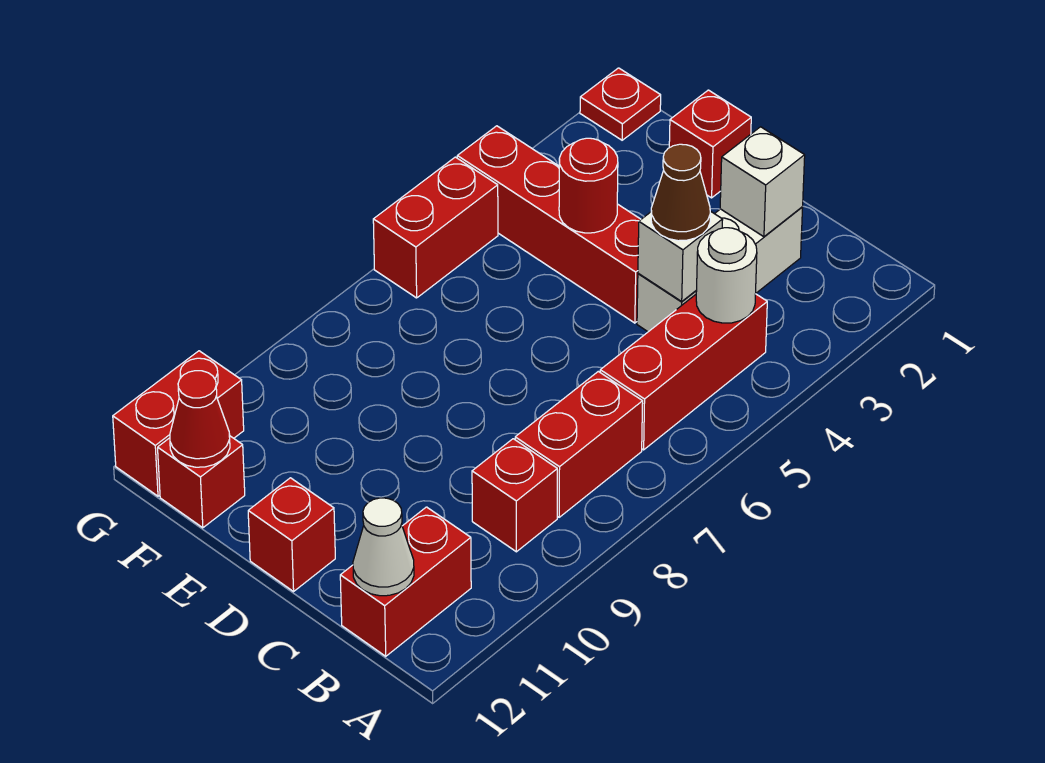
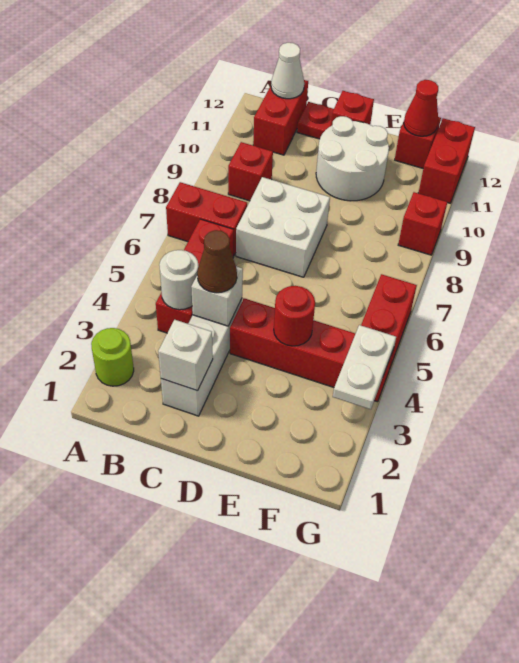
none -> lime round brick A2 level 1
red brick B7:B8 level 1 -> red brick A7:B7 level 1
none -> white brick C7:D8 level 1
none -> white round brick D10:E11 level 1
red brick E1 level 1 -> red brick G9 level 1
red plate G1 level 1 -> red plate C12 level 1
none -> white plate G3:G4 level 2

